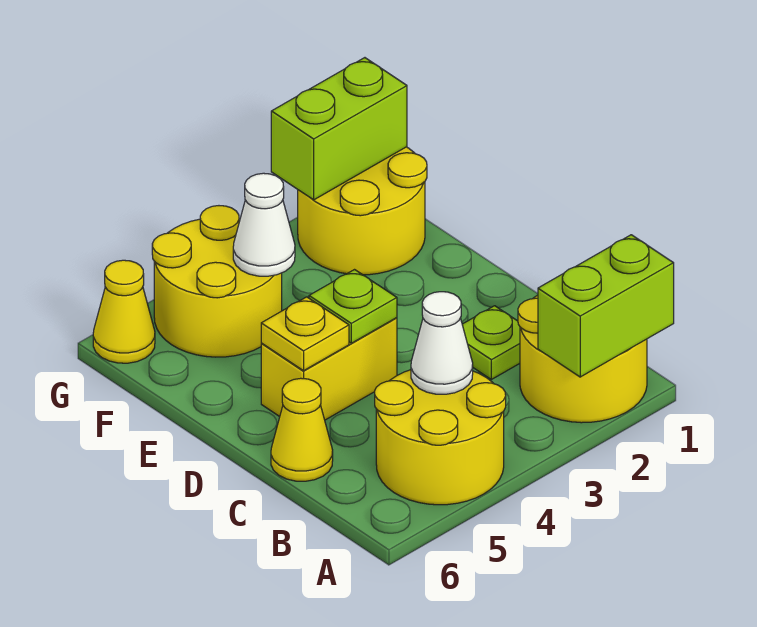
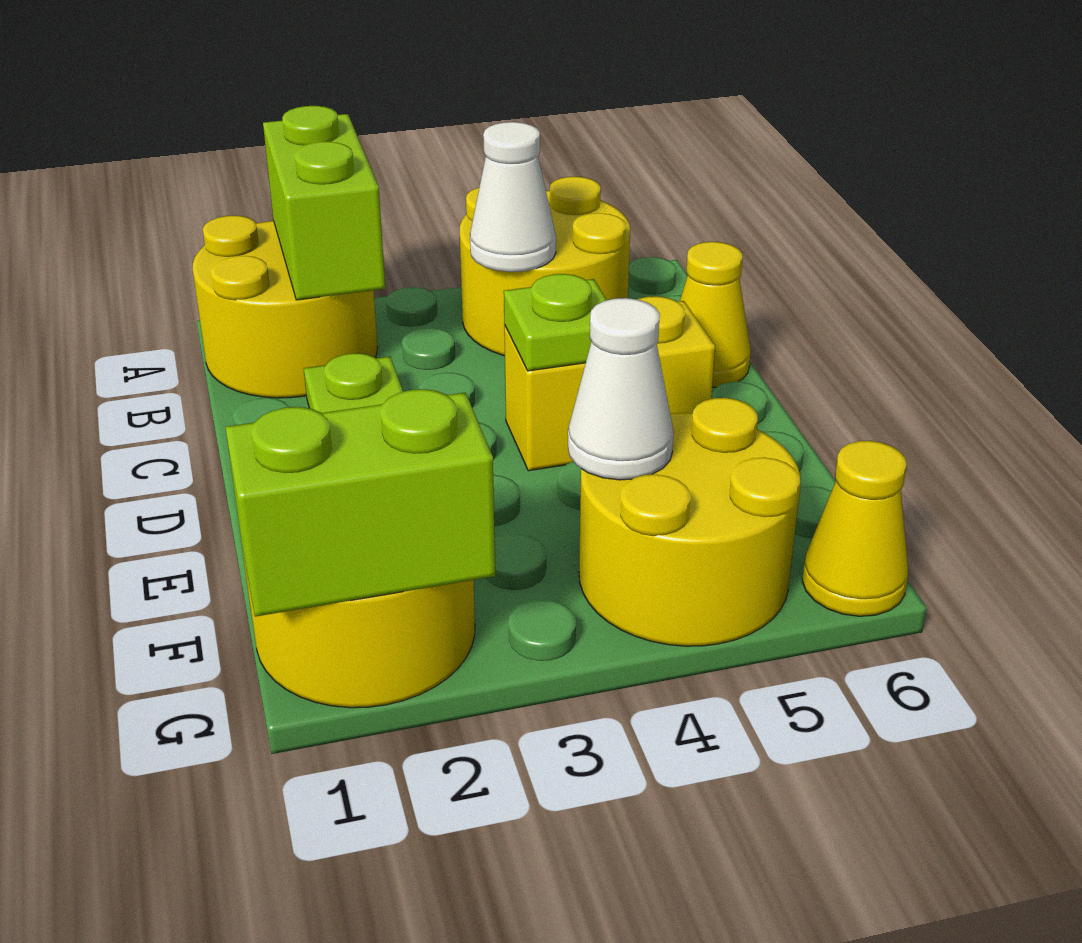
lime brick A1:A2 level 2 -> lime brick A2:B2 level 2
yellow plate D5 level 2 -> none

